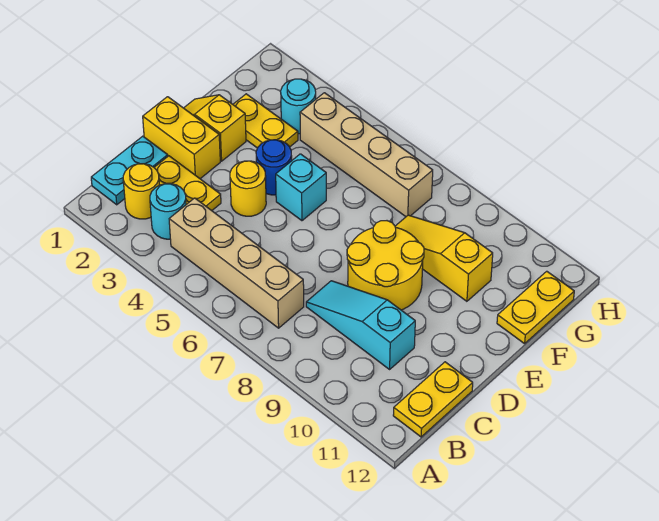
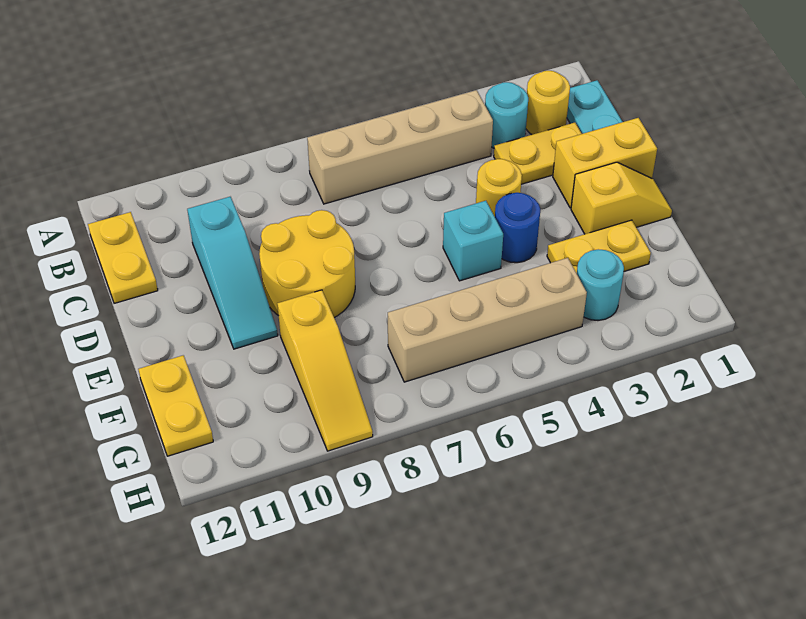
cyan slope C8:C10 level 1 top 10 -> cyan slope C10:E10 level 1 top C
yellow slope F8:F10 level 1 top 10 -> yellow slope F9:H9 level 1 top F

